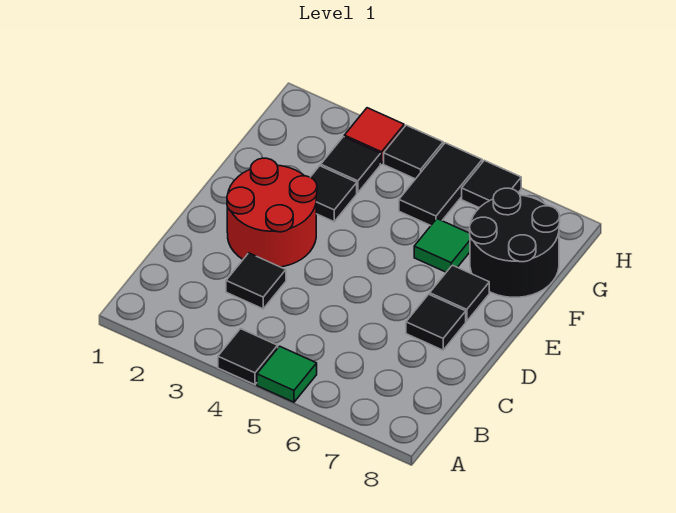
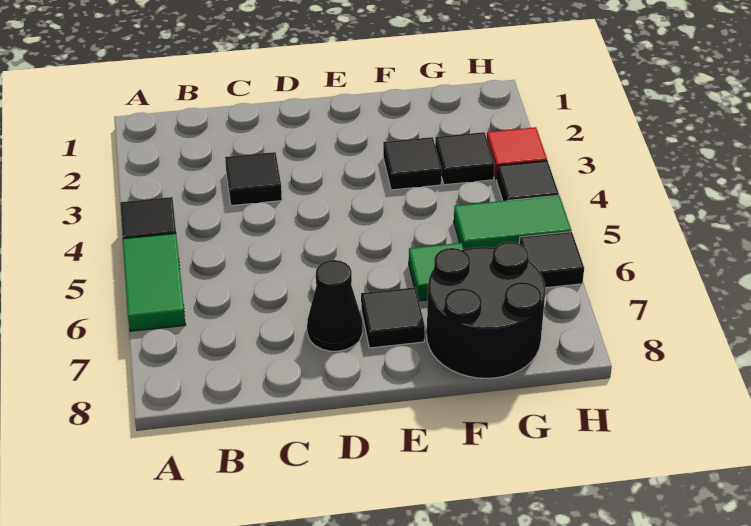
green tile A5 level 1 -> green tile A5:A6 level 1
red round brick D2:E3 level 1 -> none
black tile D7 level 1 -> black cone D7 level 1
black tile G5:H5 level 1 -> green tile G5:H5 level 1

